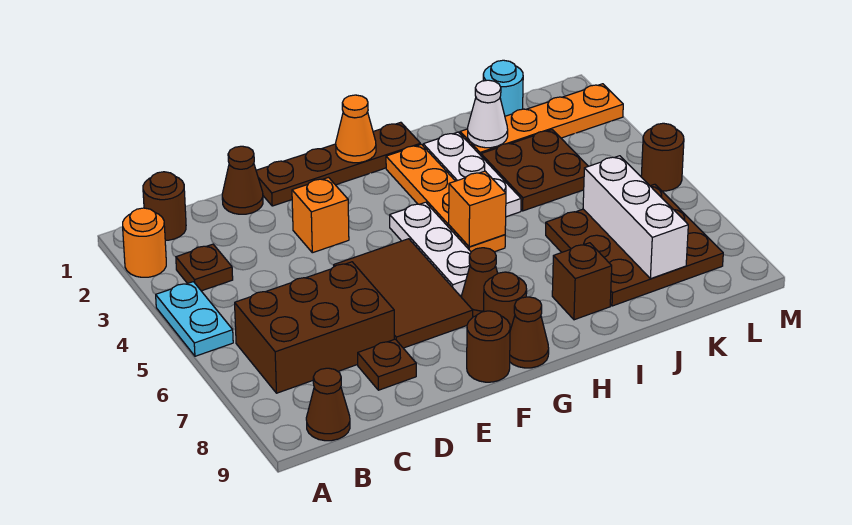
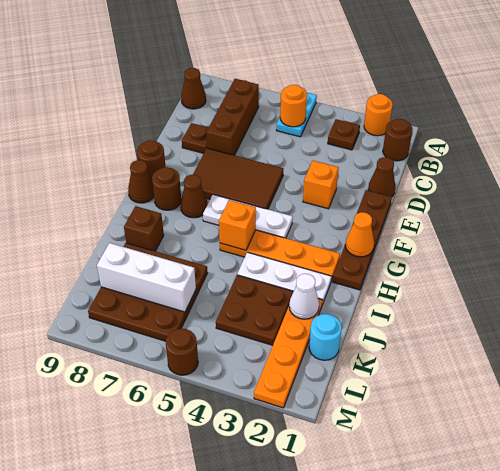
cyan plate A4:A5 level 1 -> cyan plate A5:B5 level 1
none -> orange round brick B5 level 2
brown brick B6:D7 level 1 -> brown brick B7:D7 level 1

